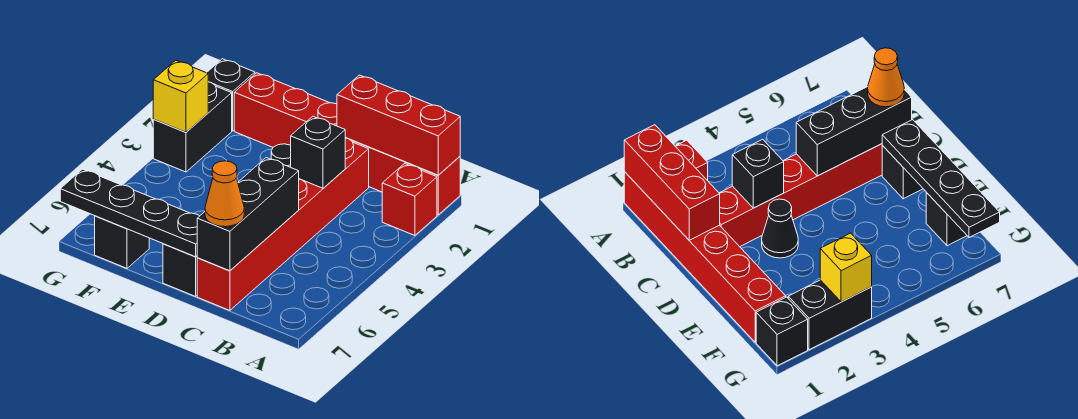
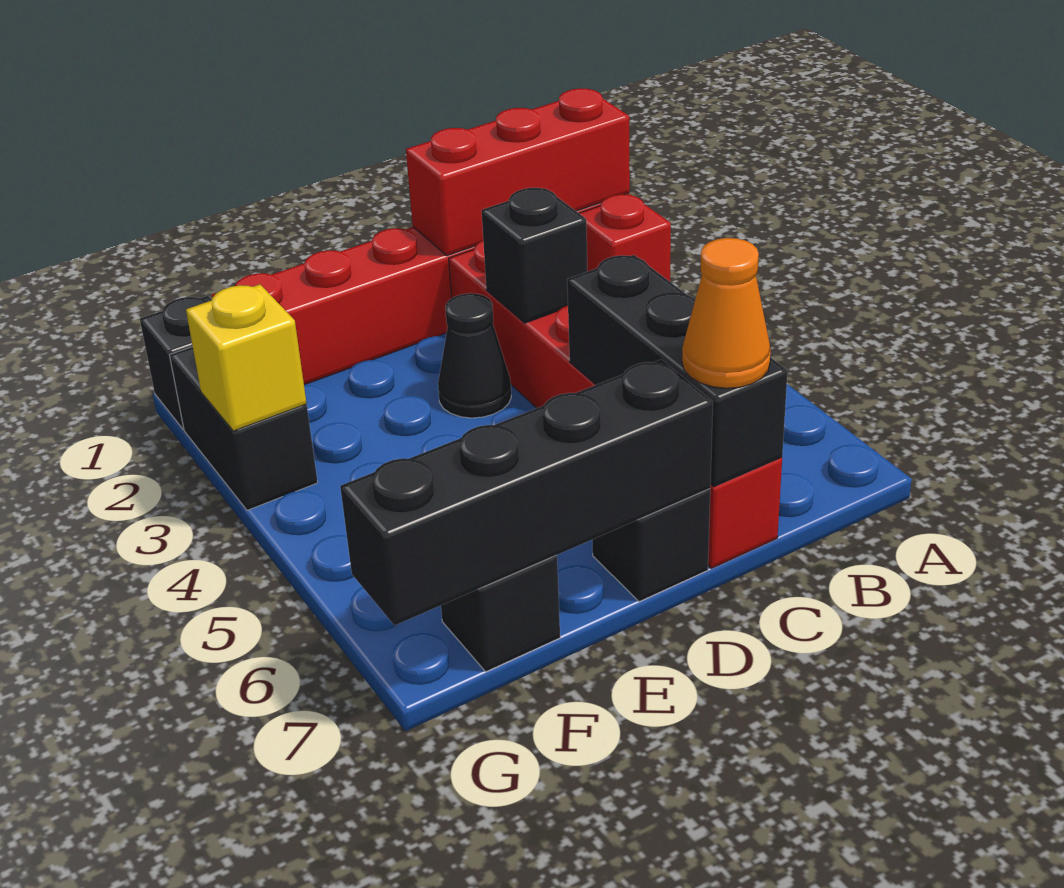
black plate D7:G7 level 2 -> black brick D7:G7 level 2

